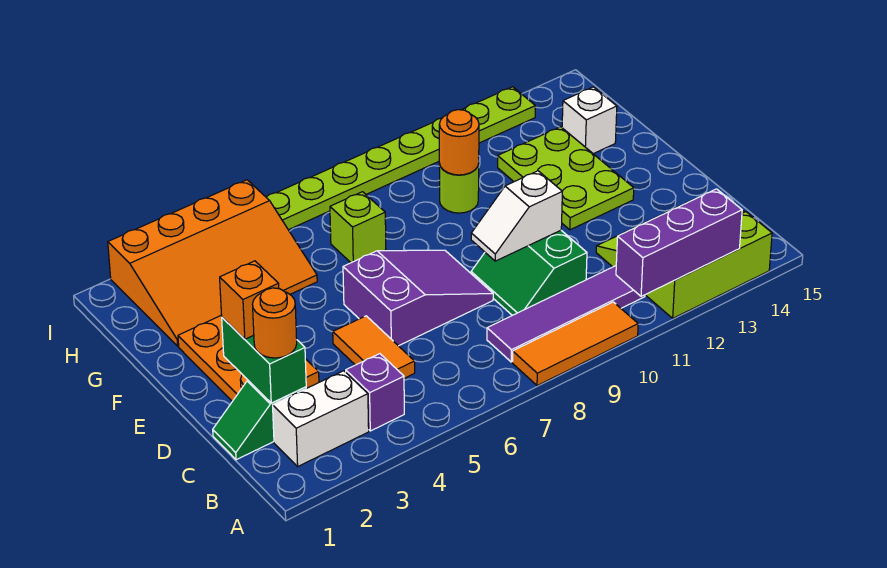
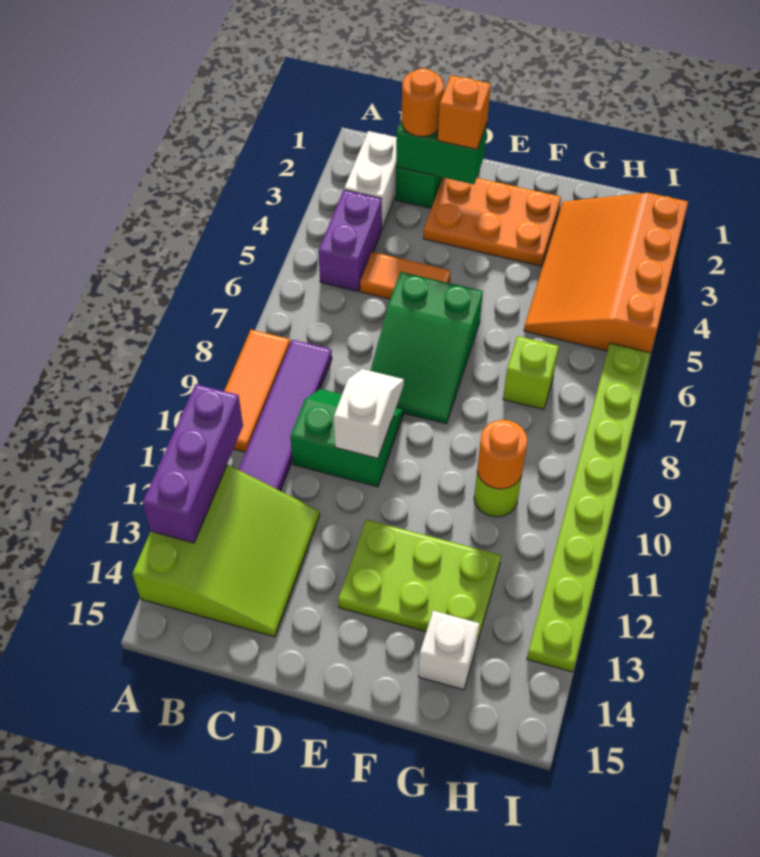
purple brick B4 level 1 -> purple brick B4:B5 level 1
purple slope D6:E8 level 1 top 6 -> green slope D6:E8 level 1 top 6

